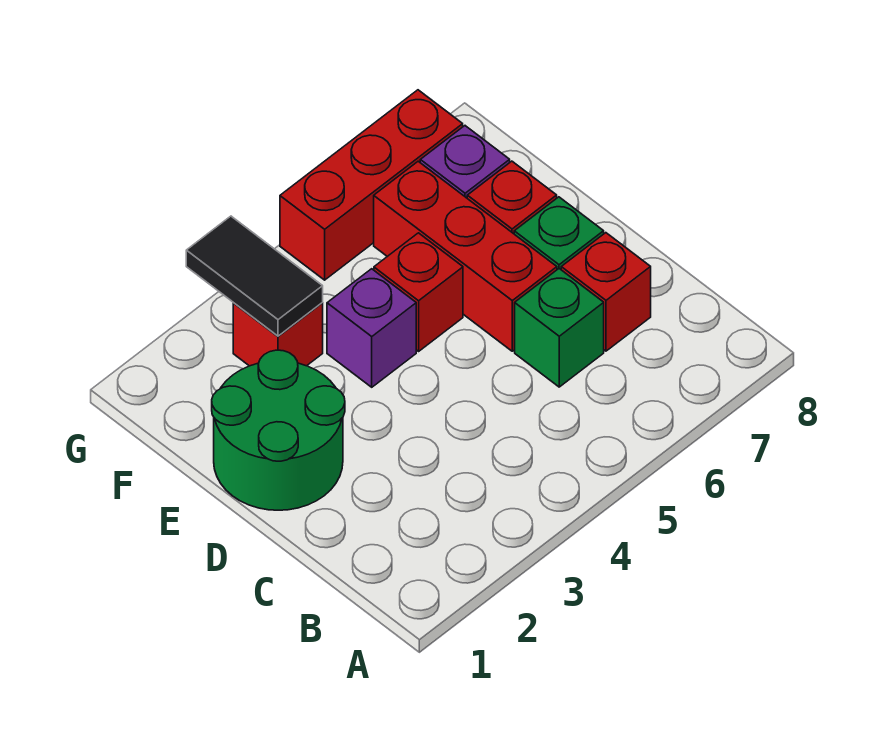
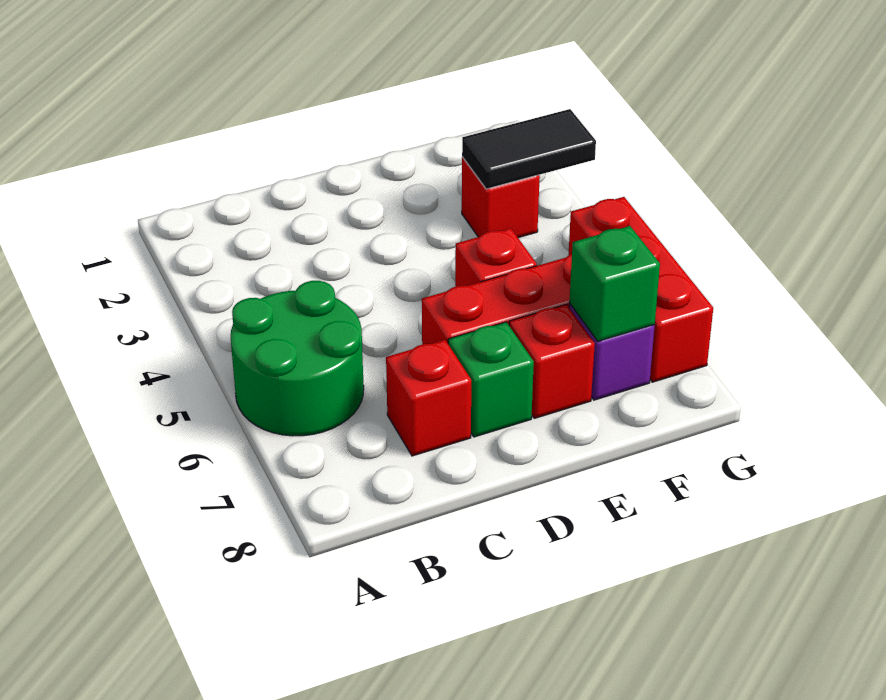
green brick C6 level 1 -> green brick F7 level 2
green round brick D1:E2 level 1 -> green round brick A5:B6 level 1
purple brick E4 level 1 -> none

